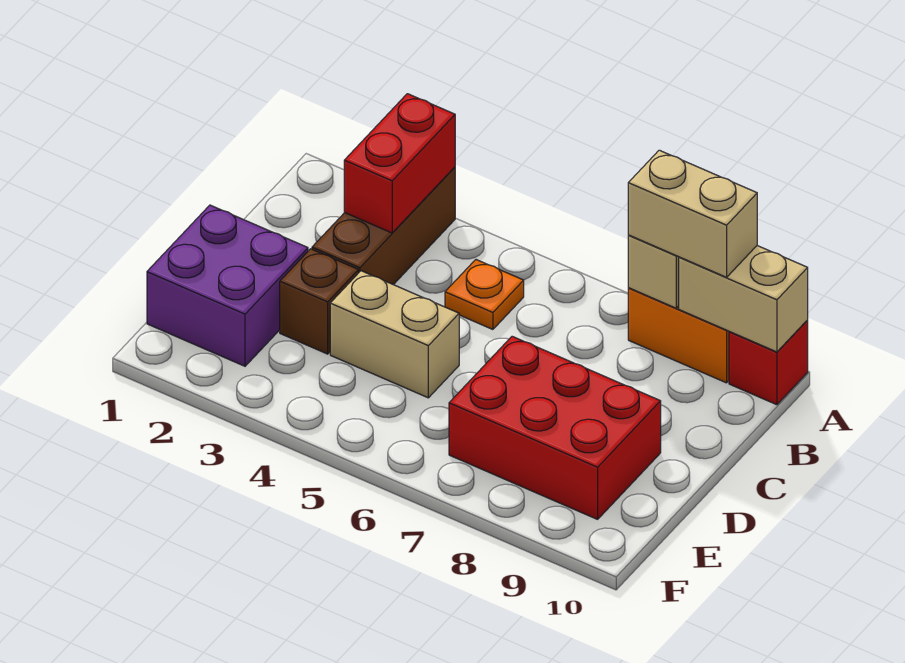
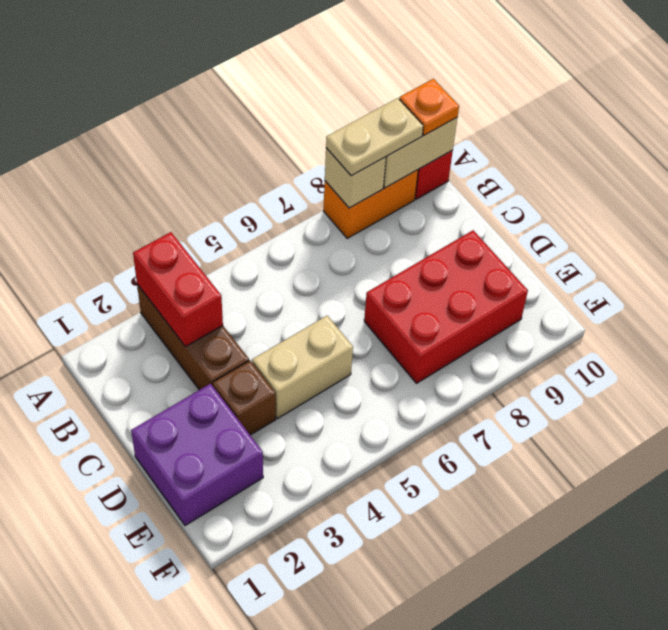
tan brick A8:A9 level 3 -> tan plate A8:A9 level 3
orange plate B5 level 1 -> orange plate A10 level 3

